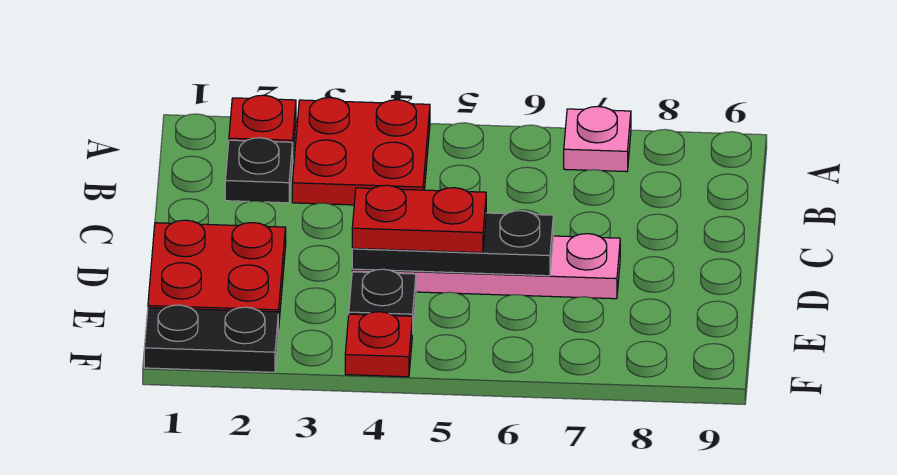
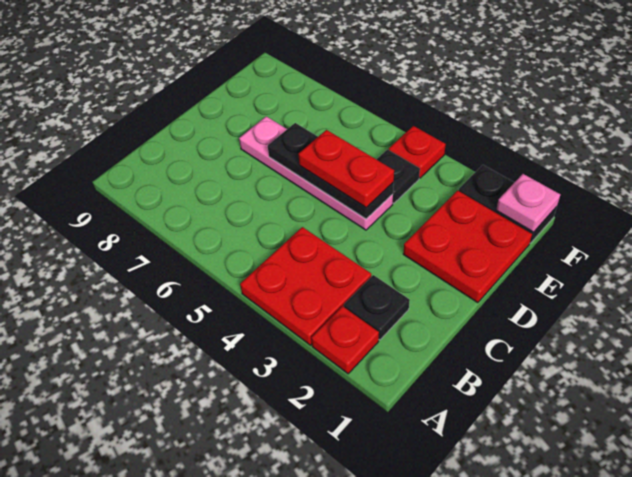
pink plate A7 level 1 -> pink plate F1 level 2

